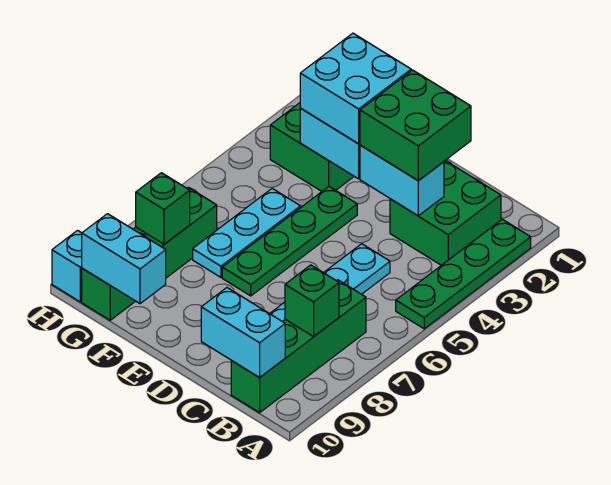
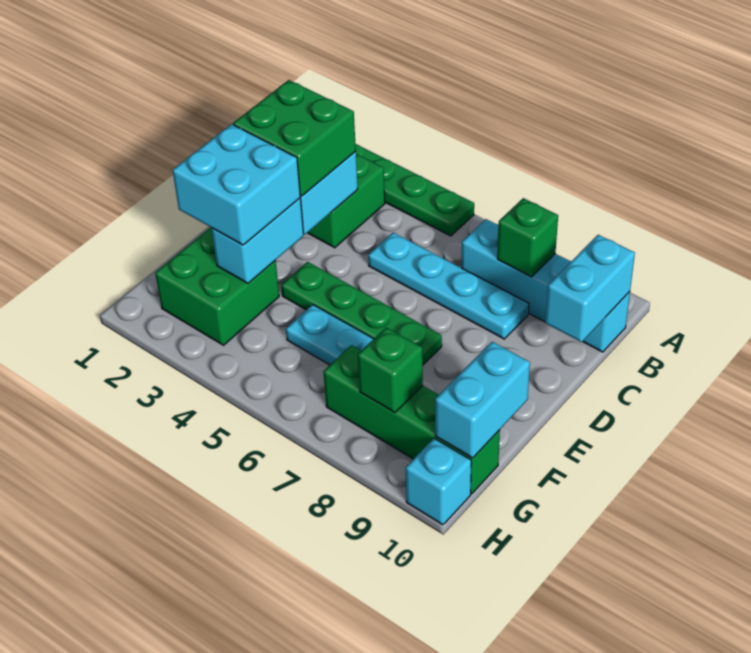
green brick B7:B10 level 1 -> cyan brick B7:B10 level 1

